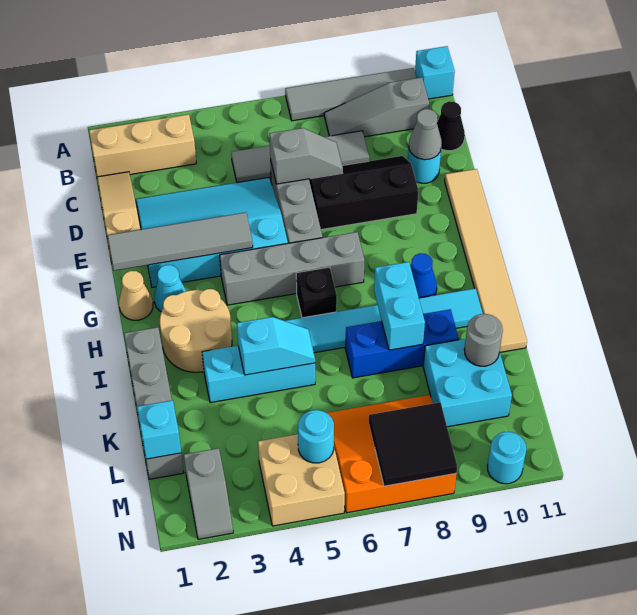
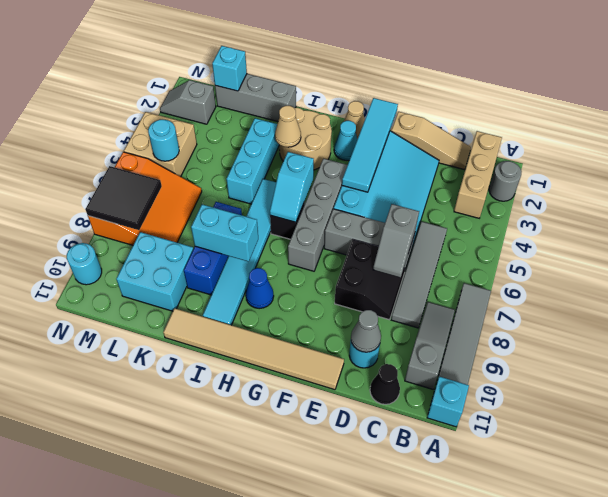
black slope D7:E9 level 1 top E -> black slope D7:E8 level 1 top E
grey tile F1:F4 level 2 -> cyan tile F1:F4 level 2
grey brick I1:L1 level 1 -> grey brick J1:L1 level 1
none -> tan cone I3 level 2
cyan slope J4:J5 level 2 top 4 -> cyan slope H5:H6 level 2 top 5
grey round brick K10 level 2 -> grey round brick A2 level 1

